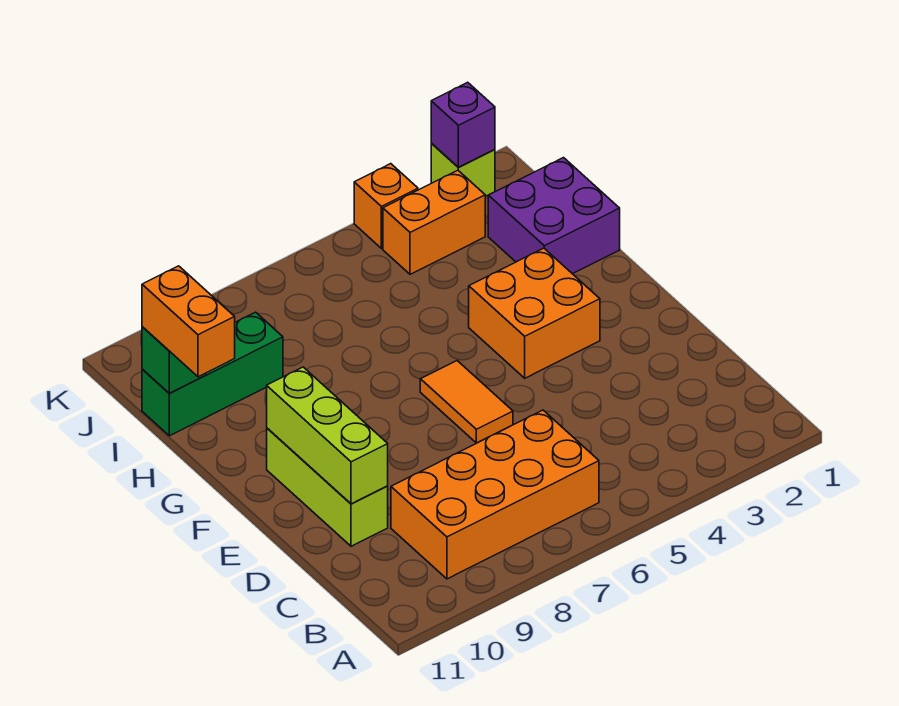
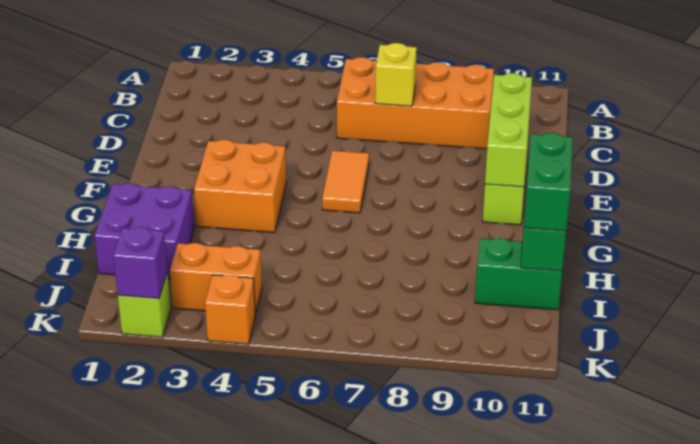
none -> yellow brick C7 level 2
orange brick H11:I11 level 3 -> green brick H11:I11 level 3
green brick I9:I11 level 1 -> green brick I10:I11 level 1

